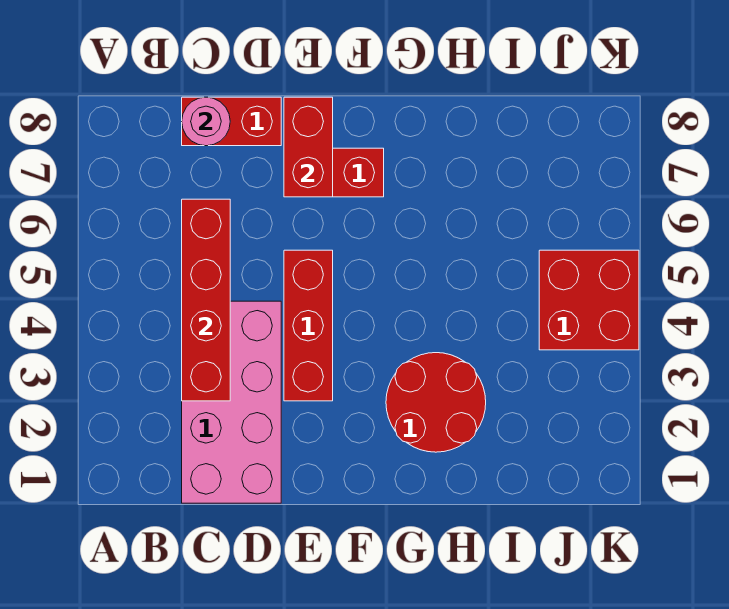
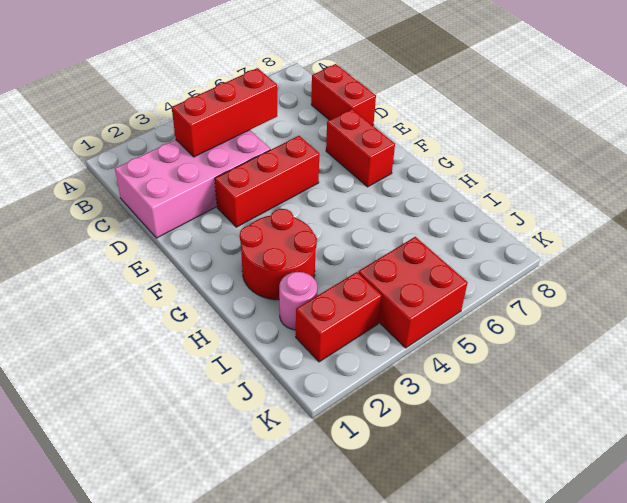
red brick C3:C6 level 2 -> red brick C3:C5 level 2
pink round brick C8 level 2 -> pink round brick I2 level 1
red brick E7:E8 level 2 -> red brick J2:J3 level 1

